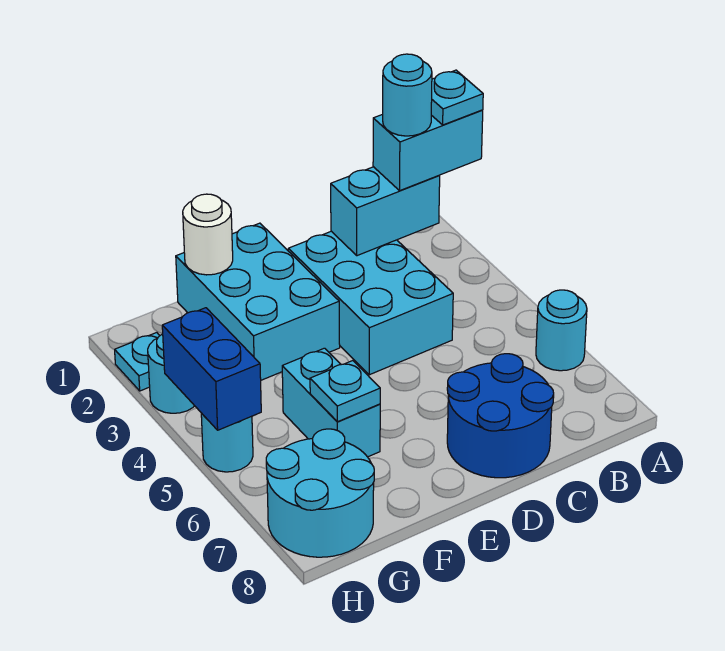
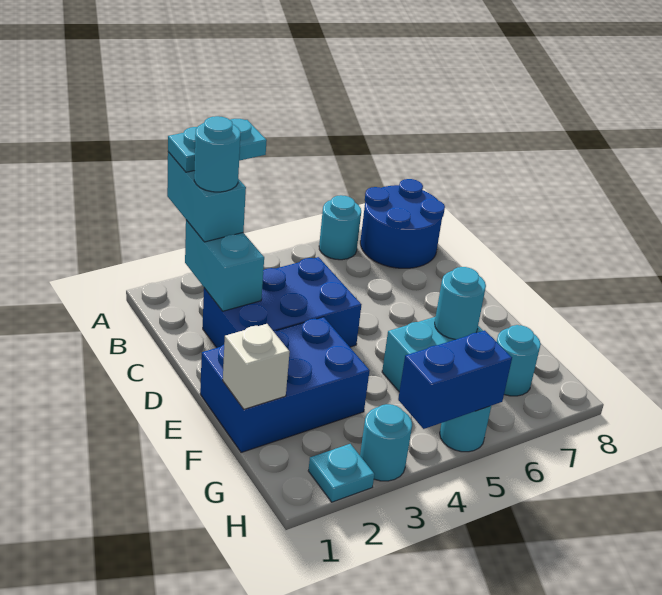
cyan plate A2 level 4 -> cyan plate A2:A3 level 4
cyan brick C2:D4 level 1 -> blue brick C2:D4 level 1
blue round brick C7:D8 level 1 -> blue round brick A7:B8 level 1
cyan brick E1:F3 level 1 -> blue brick E1:F3 level 1
white round brick F1 level 2 -> white brick F1 level 2
cyan plate F6 level 2 -> cyan round brick F6 level 2
cyan round brick G7:H8 level 1 -> cyan round brick G7 level 1

